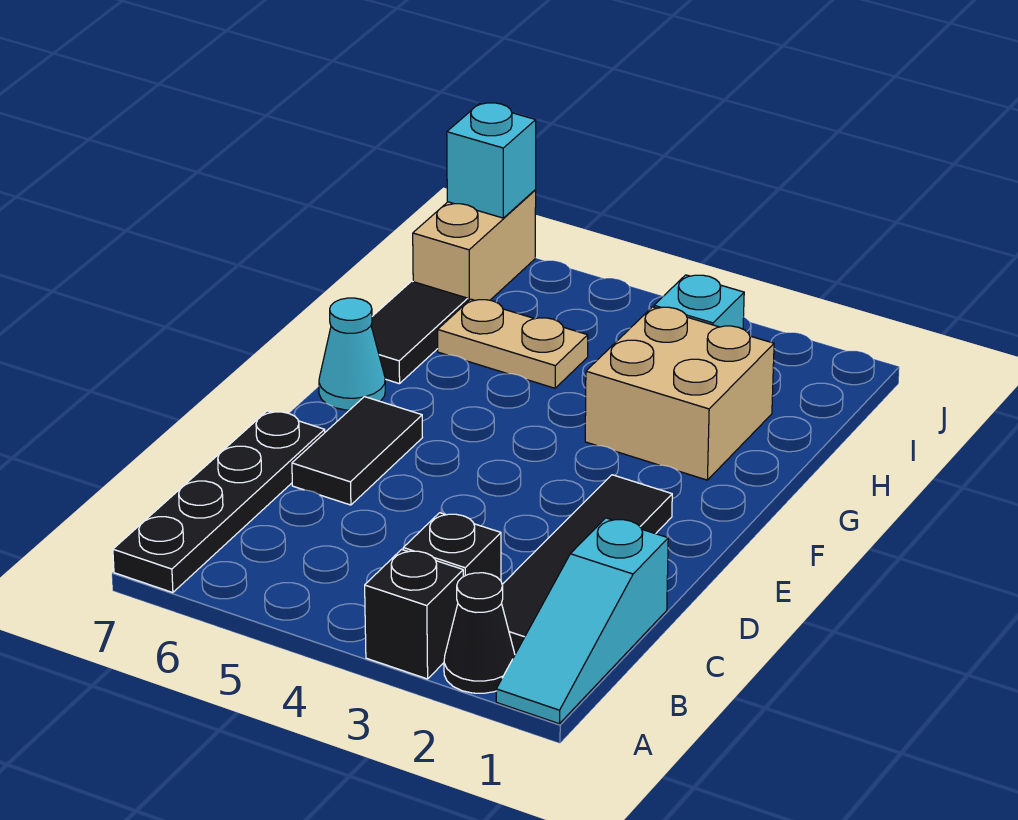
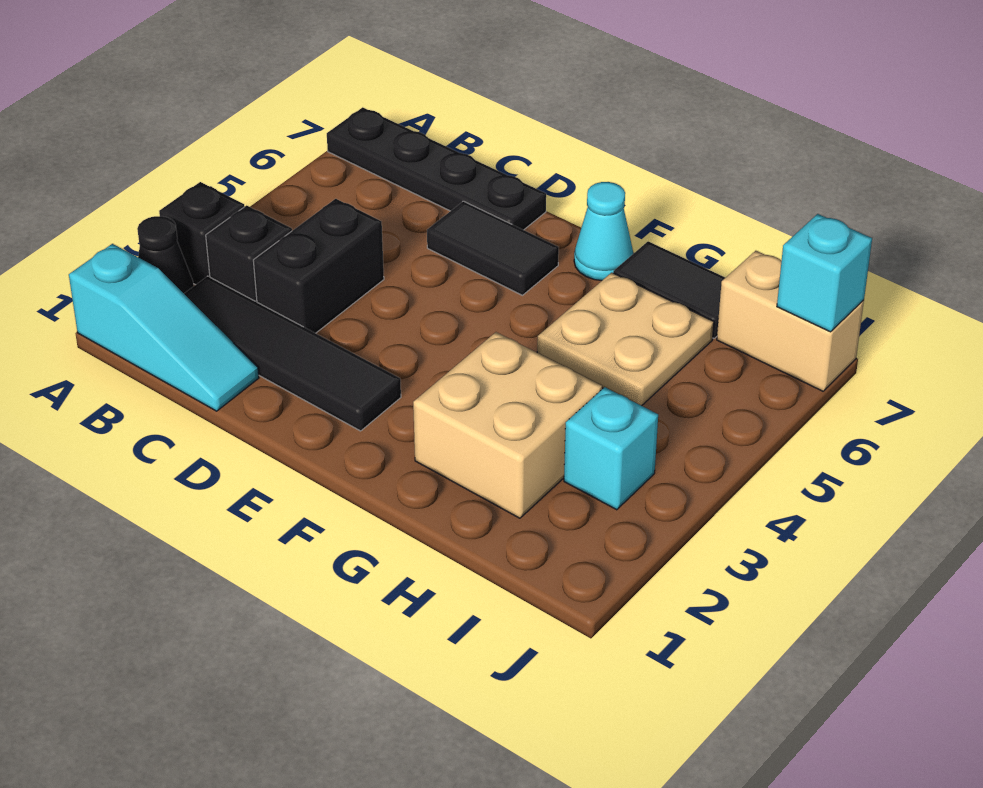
cyan slope A1:C1 level 1 top C -> cyan slope A1:C1 level 1 top A
none -> black brick C3:C4 level 1
tan plate H5:H6 level 1 -> tan plate G5:H6 level 1

